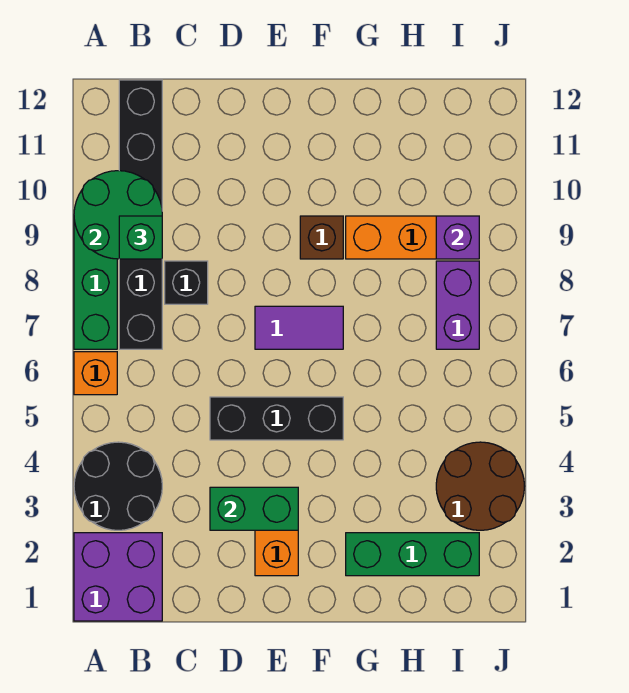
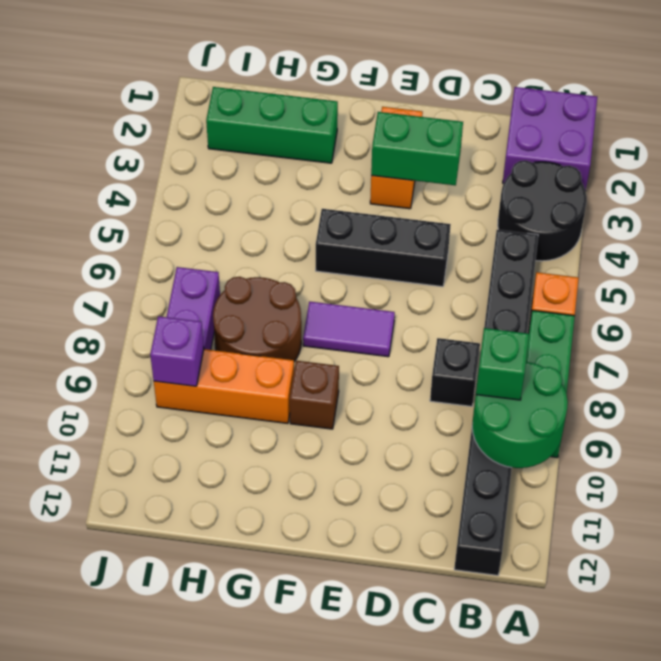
black brick B7:B12 level 1 -> black brick B5:B12 level 1
brown round brick I3:J4 level 1 -> brown round brick G7:H8 level 1

